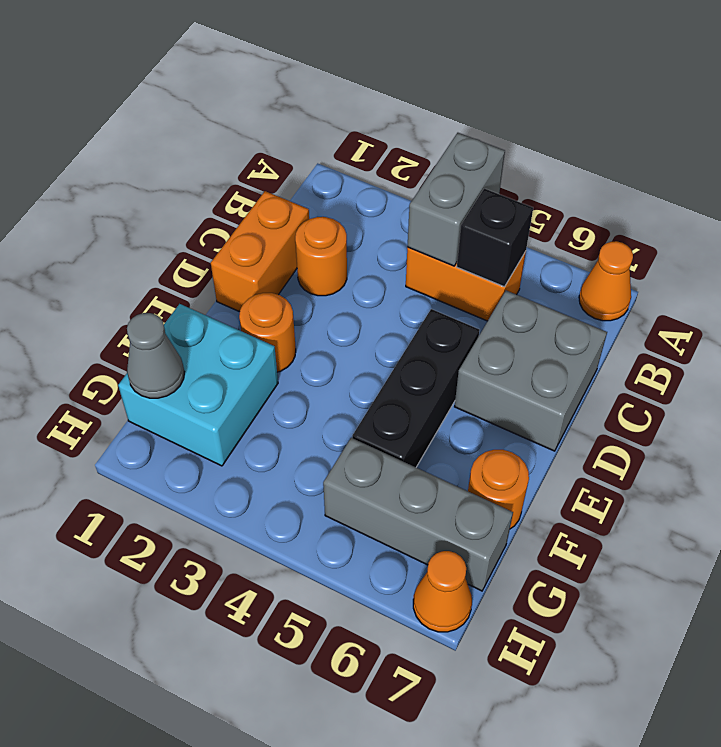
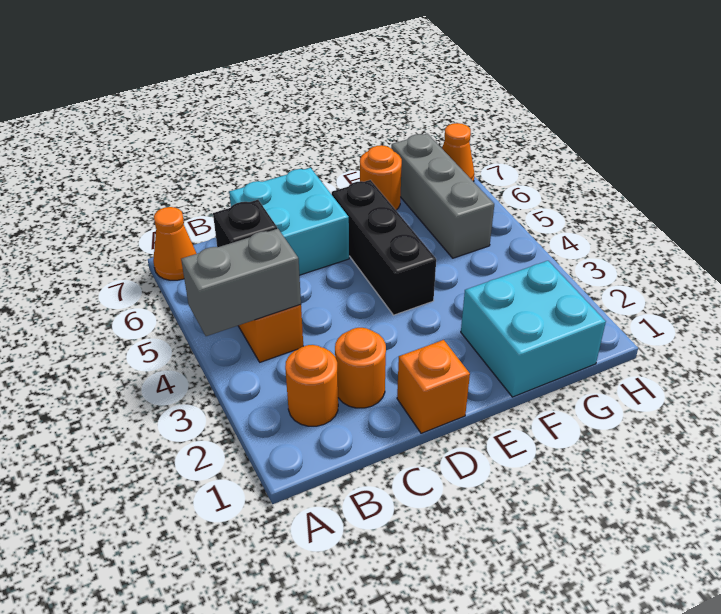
orange brick C1:D1 level 1 -> orange brick D1 level 1
grey brick C6:D7 level 1 -> cyan brick C6:D7 level 1
black brick D5:F5 level 1 -> black brick E4:E6 level 1
orange round brick E2 level 1 -> orange round brick B2 level 1
grey cone G1 level 2 -> none

